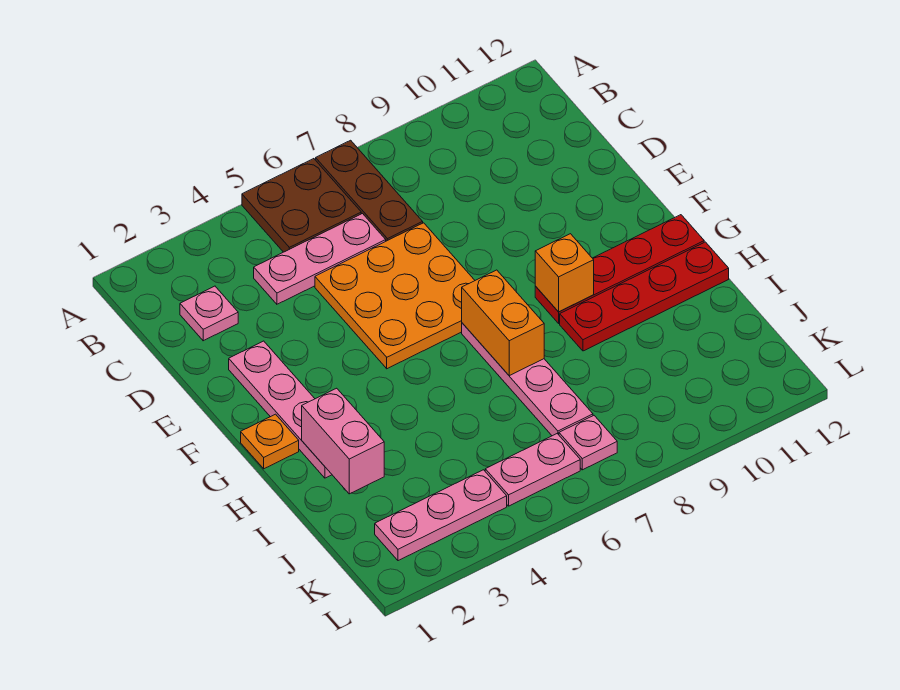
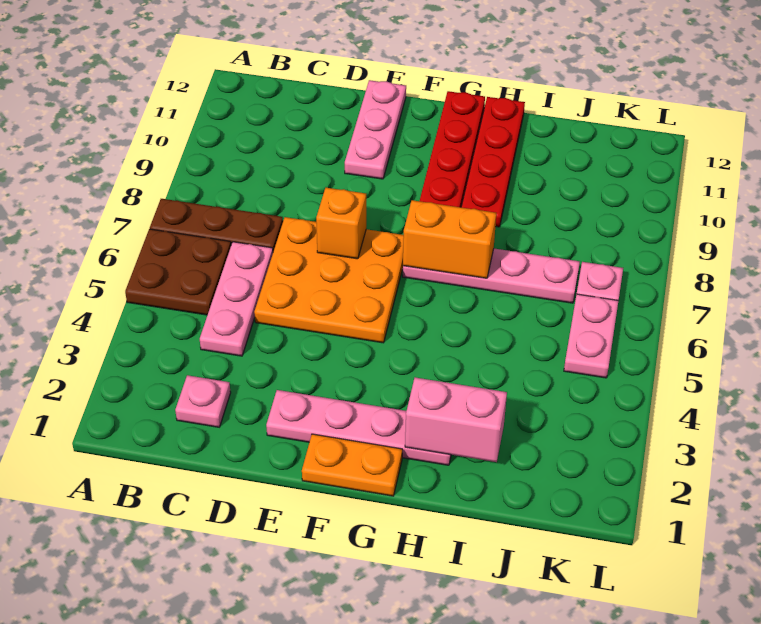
orange plate G1 level 1 -> orange plate F1:G1 level 1
orange brick G9 level 2 -> orange brick E7 level 2
pink plate K2:K4 level 1 -> pink plate E10:E12 level 1

